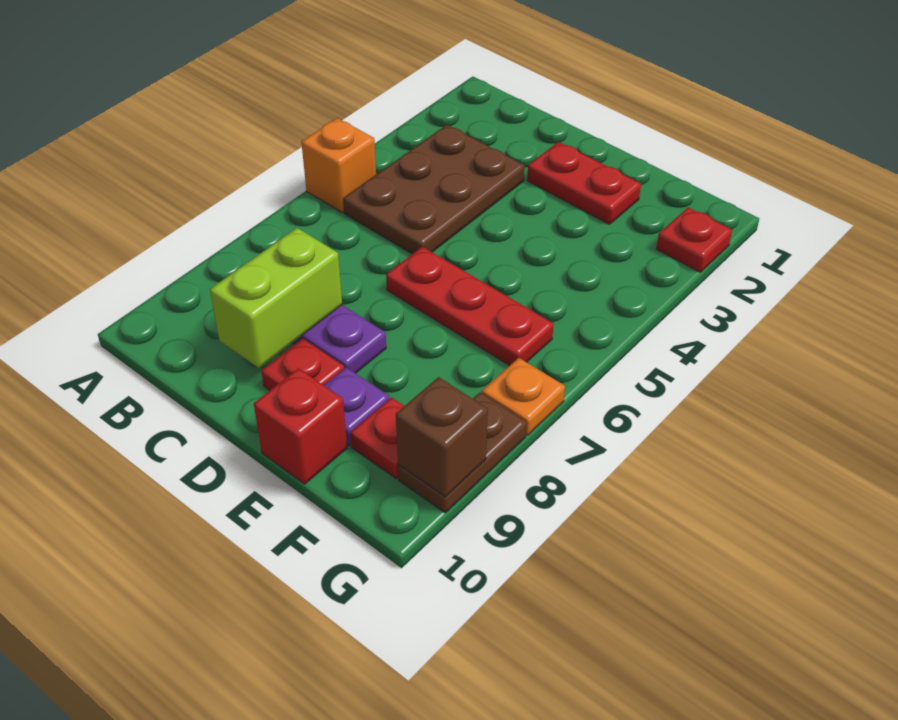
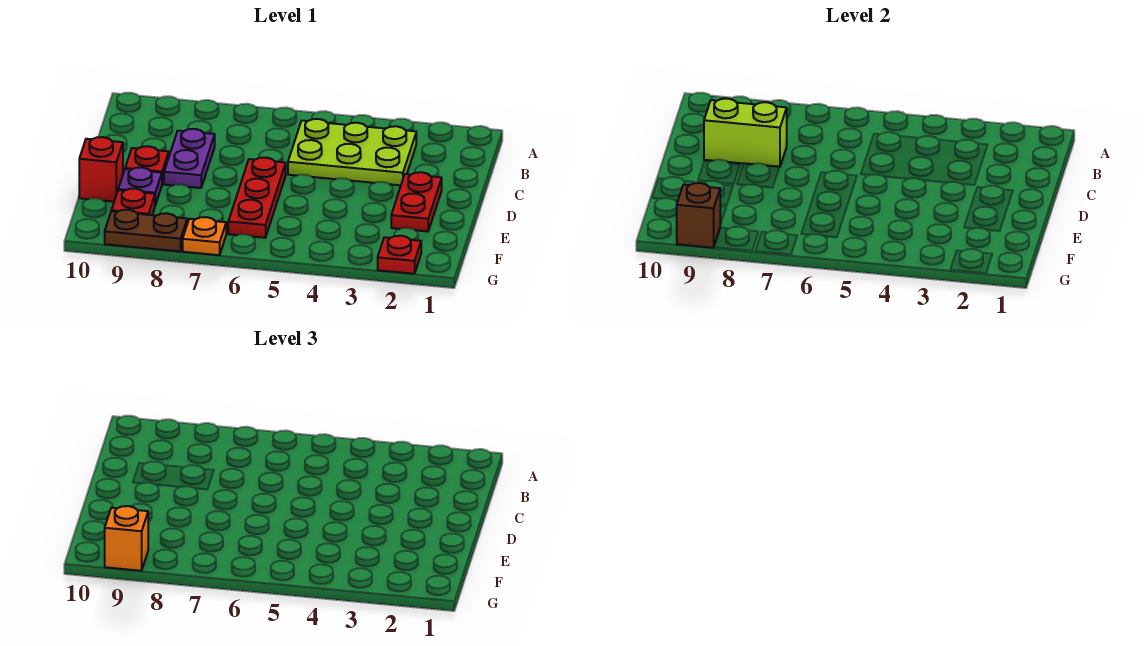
orange brick A5 level 1 -> orange brick G9 level 3
brown plate B3:C5 level 1 -> lime plate B3:C5 level 1

